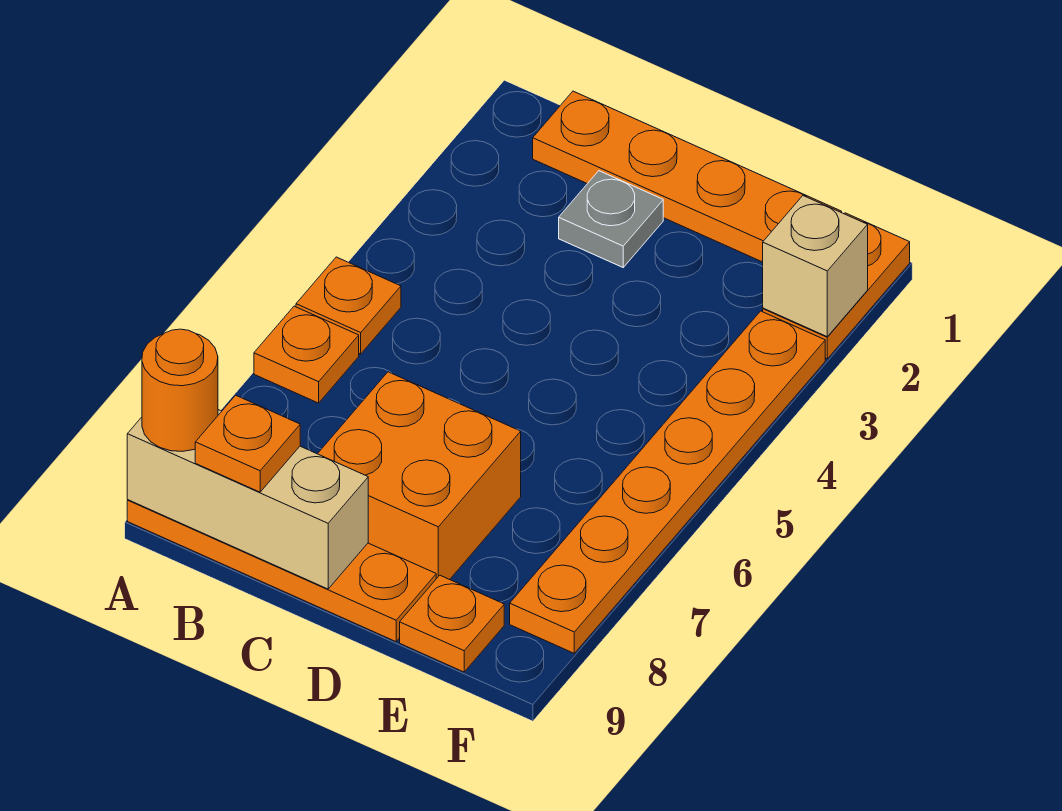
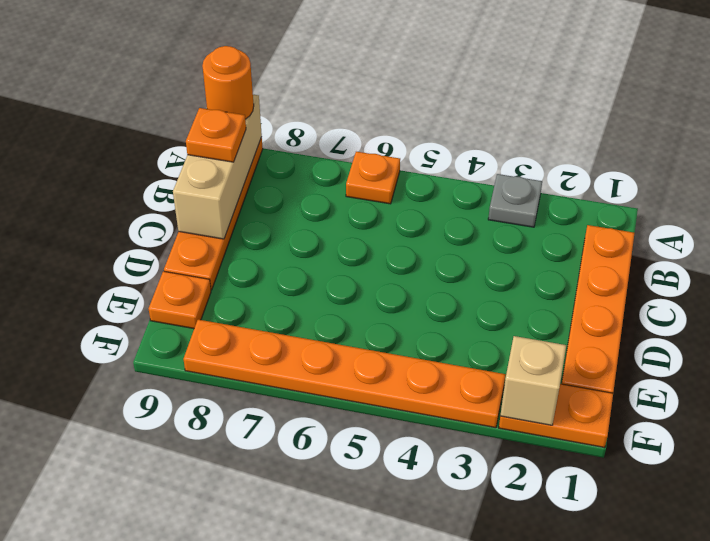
orange plate A5 level 1 -> none
grey plate C2 level 1 -> grey plate A3 level 1
orange brick C7:D8 level 1 -> none

